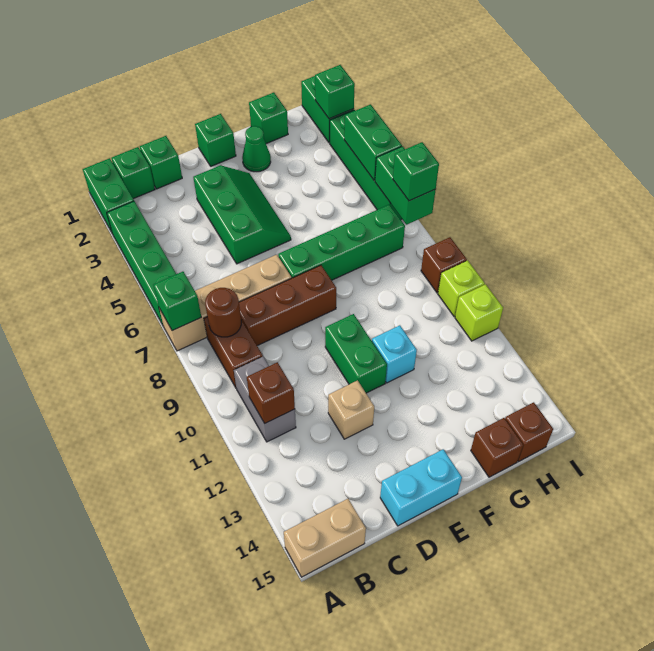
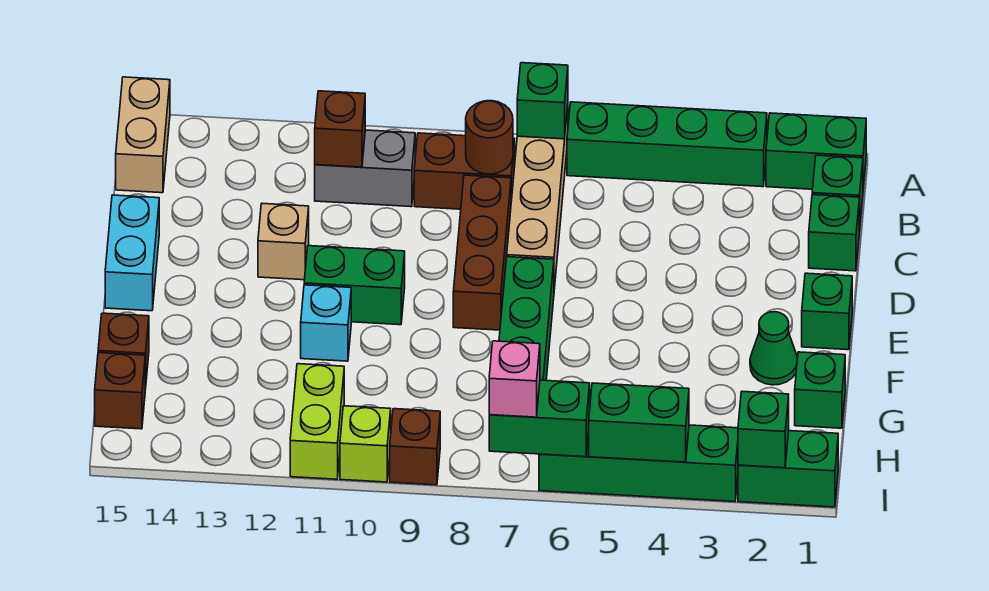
green slope D3:E5 level 1 top D -> none
green brick I7 level 3 -> pink brick I7 level 3
lime brick I11 level 1 -> lime brick H11:I11 level 1

